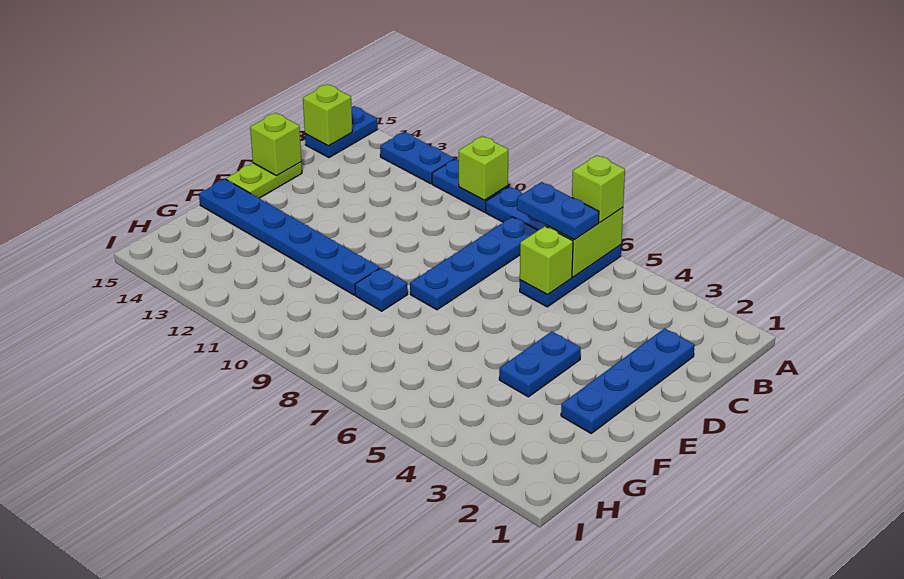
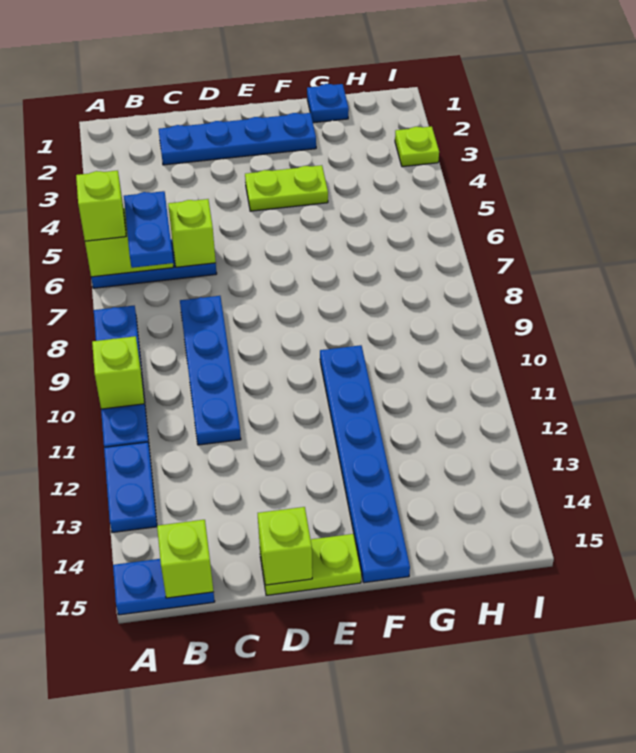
blue plate B8:E8 level 1 -> blue plate C8:C11 level 1
blue plate E4:F4 level 1 -> lime plate E4:F4 level 1
blue plate F9 level 1 -> blue plate G1 level 1
none -> lime plate I3 level 1

